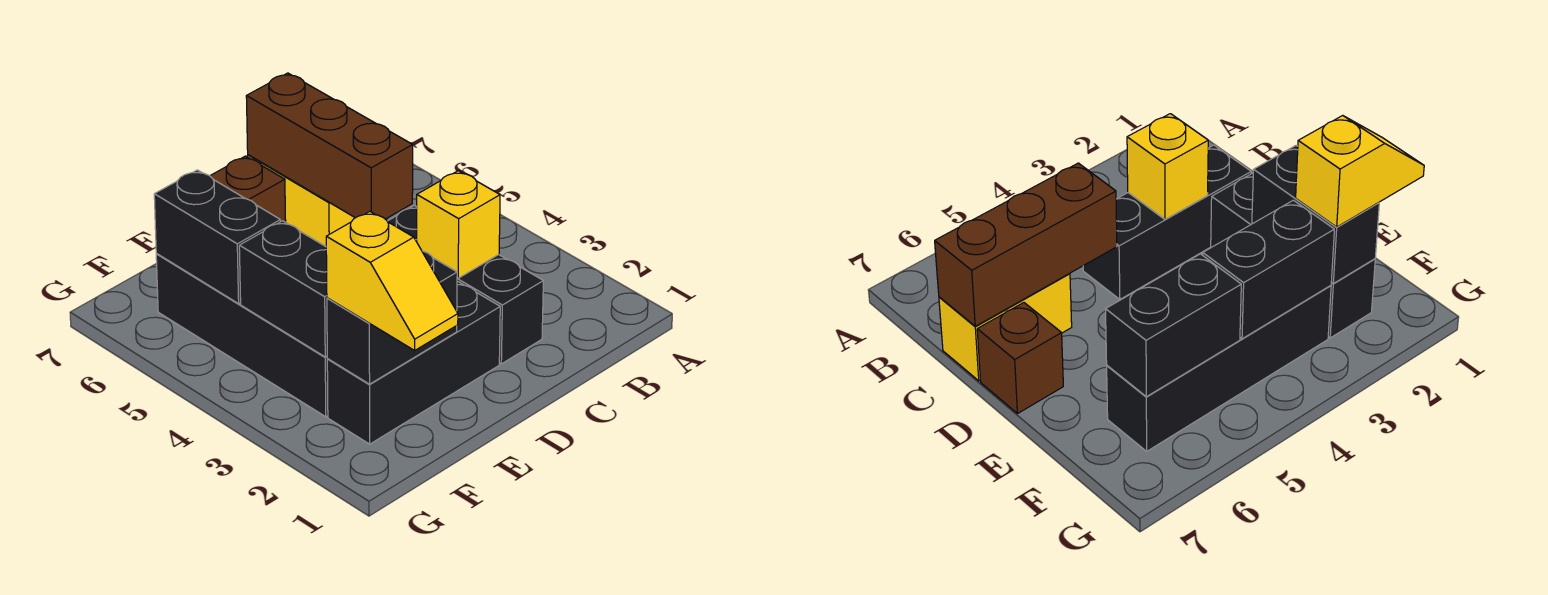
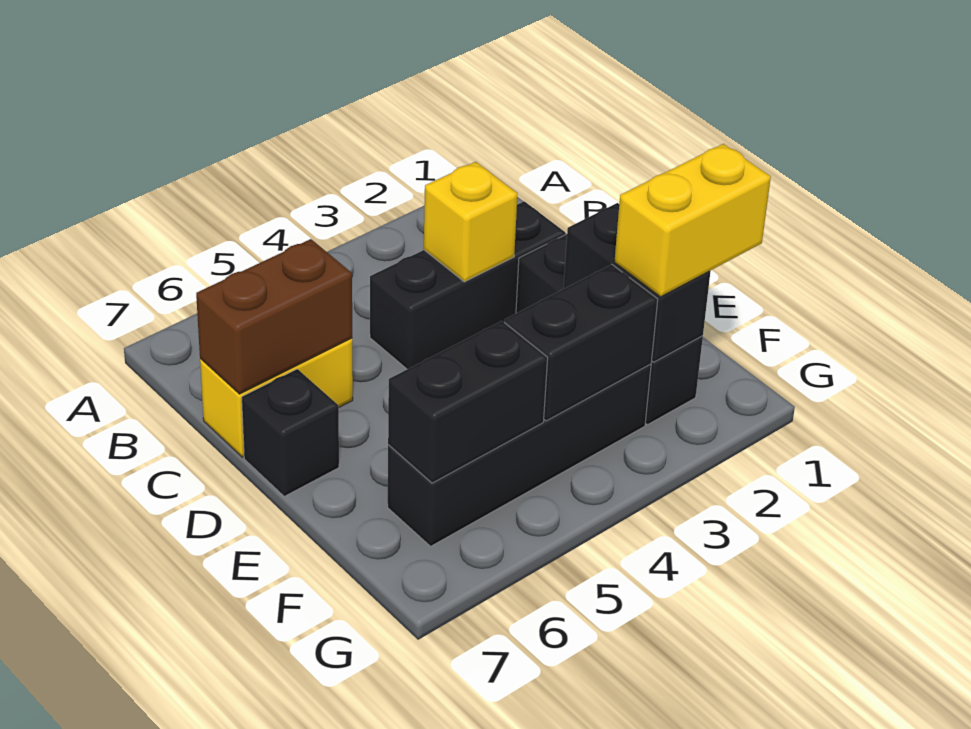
brown brick C5:C7 level 2 -> brown brick C6:C7 level 2
brown brick D7 level 1 -> black brick D7 level 1
yellow slope F1:F2 level 3 top 2 -> yellow brick F1:F2 level 3

